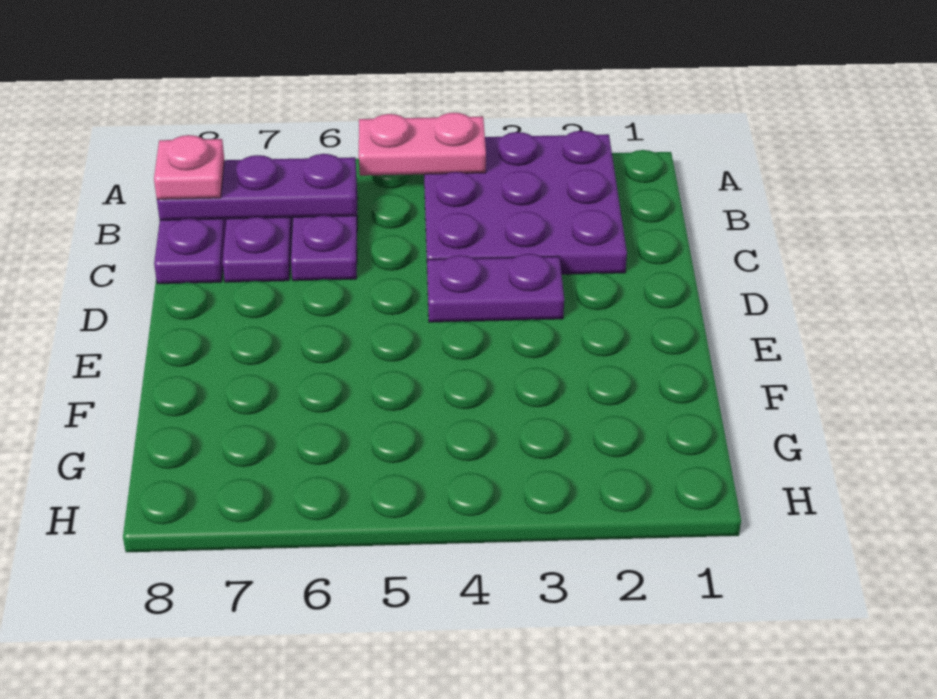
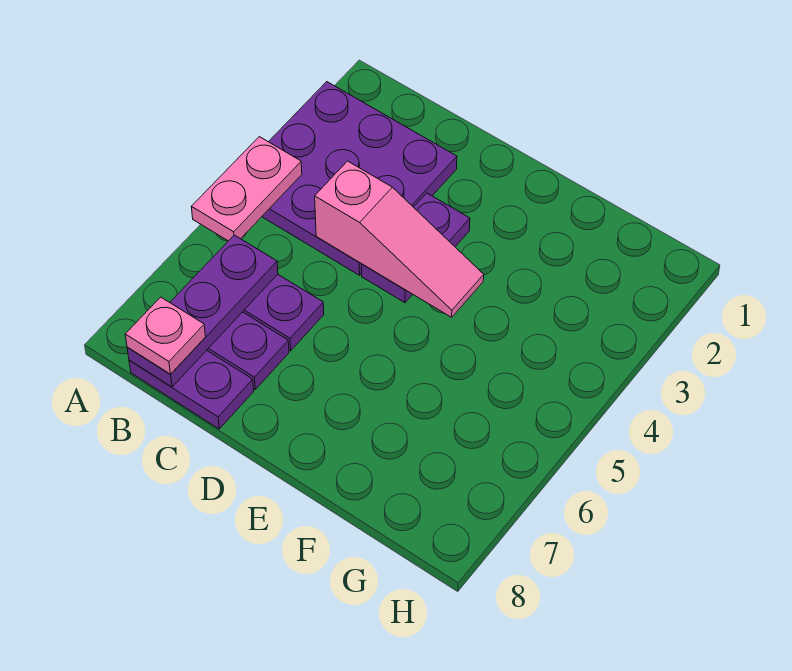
none -> pink slope C4:E4 level 2 top C

